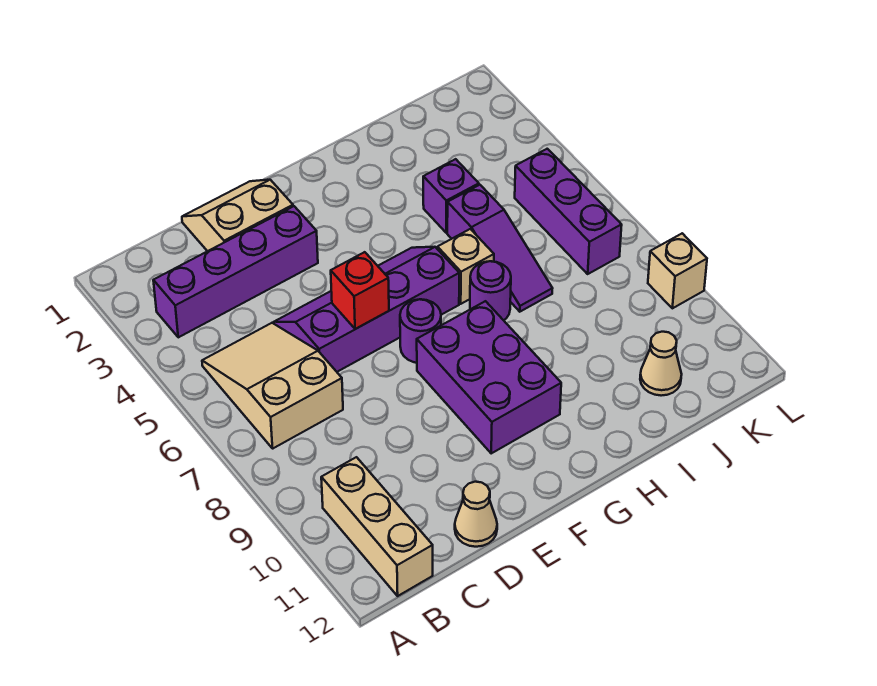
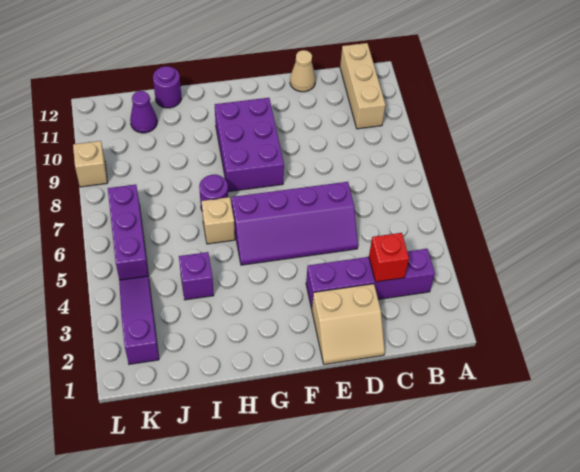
tan slope B5:C7 level 1 top 7 -> none
red brick E6 level 2 -> red brick C3 level 2
purple round brick F7 level 1 -> purple round brick I12 level 1
purple slope I5:I7 level 1 top 5 -> purple slope K2:K4 level 1 top 2
tan cone J11 level 1 -> purple cone J11 level 1

